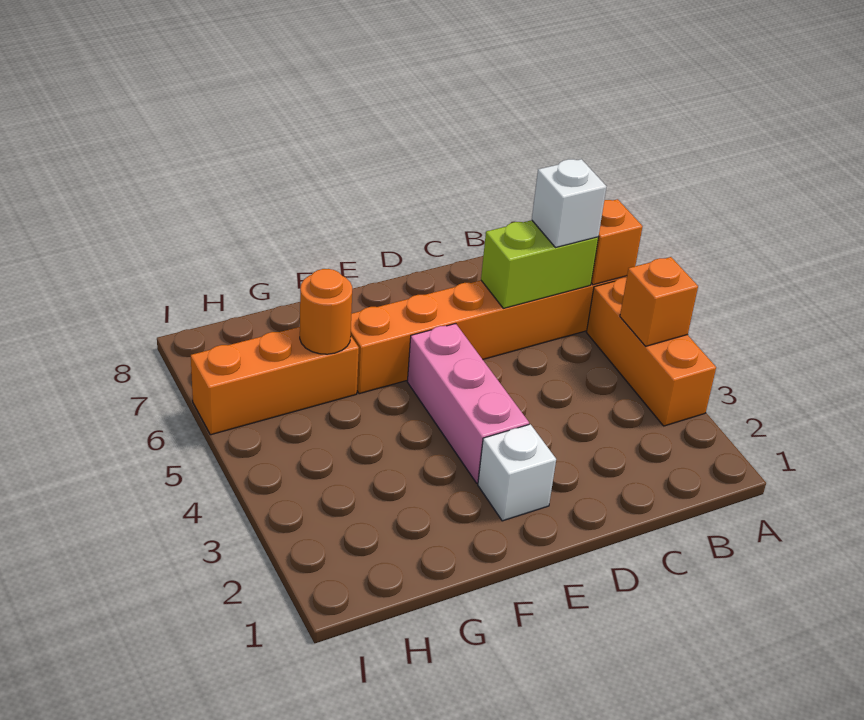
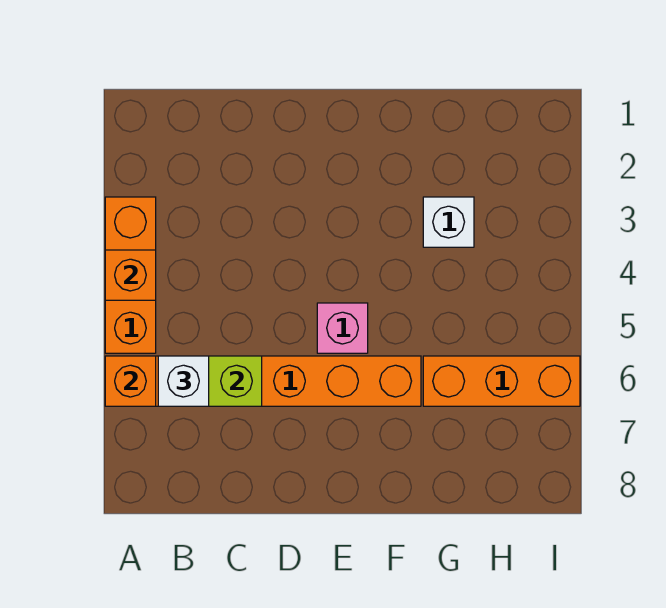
white brick E2 level 1 -> white brick G3 level 1
pink brick E3:E5 level 1 -> pink brick E5 level 1
orange round brick G6 level 2 -> none

